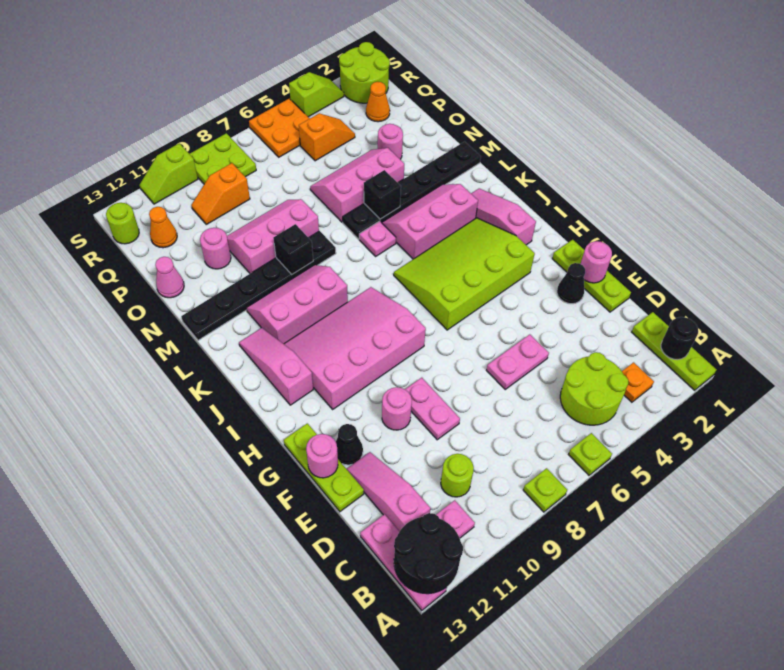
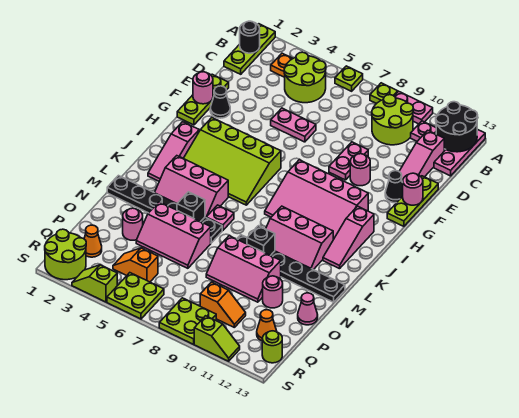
none -> pink plate A9:A10 level 1
lime round brick C10 level 1 -> lime round brick B9:C10 level 1
orange plate R5:S6 level 1 -> lime plate R5:S6 level 1

